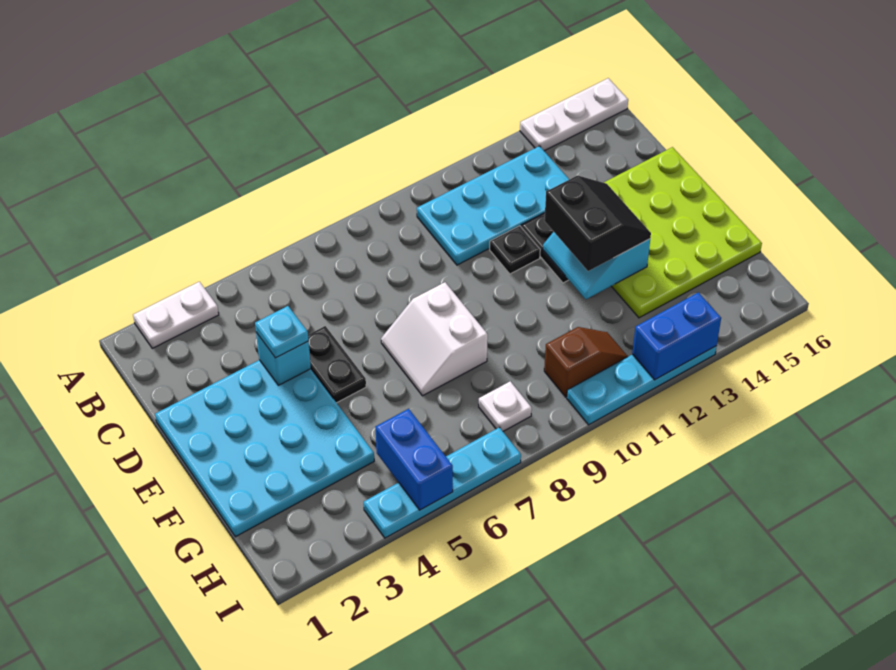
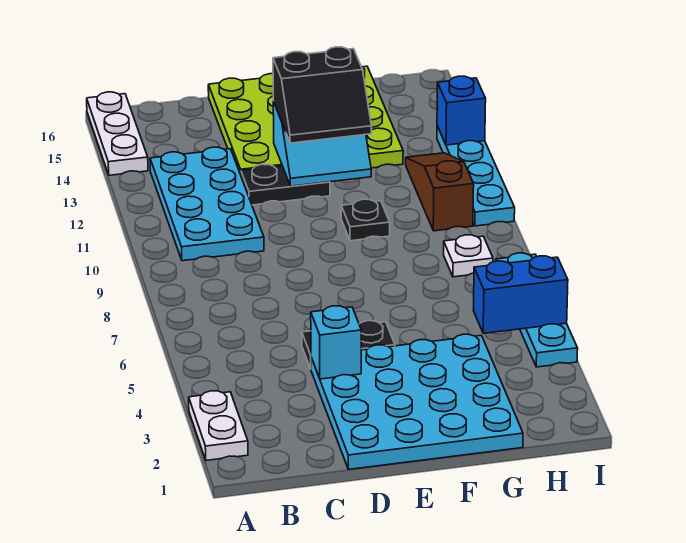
cyan plate D4 level 3 -> none
black plate D11 level 1 -> black plate F10 level 1
white slope E7:F8 level 1 top 8 -> none
black slope E12:F13 level 3 top 12 -> black slope E12:F13 level 3 top 13
brown slope H10:H11 level 1 top 10 -> brown slope H10:H12 level 1 top 10
blue brick I12:I13 level 2 -> blue brick I13 level 2

